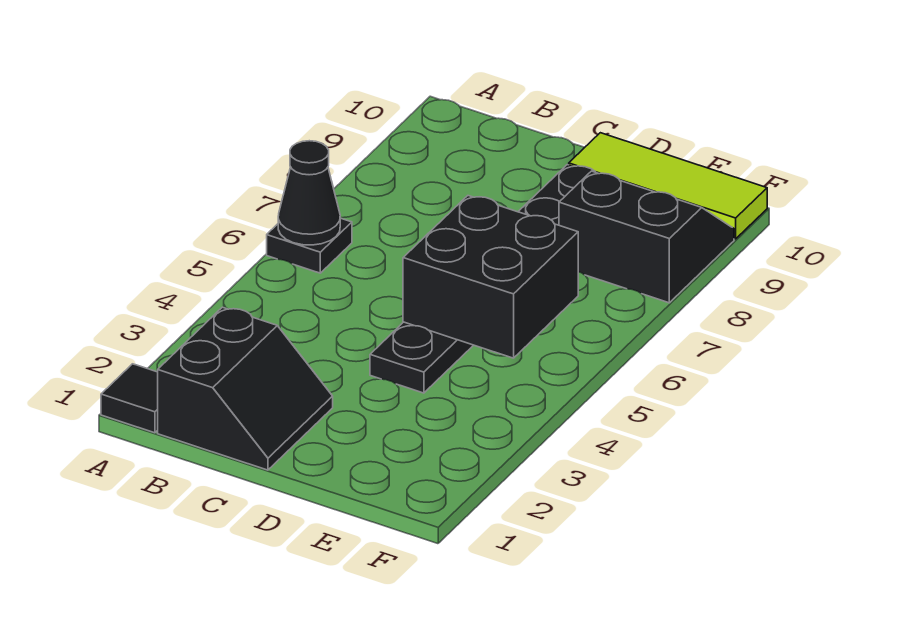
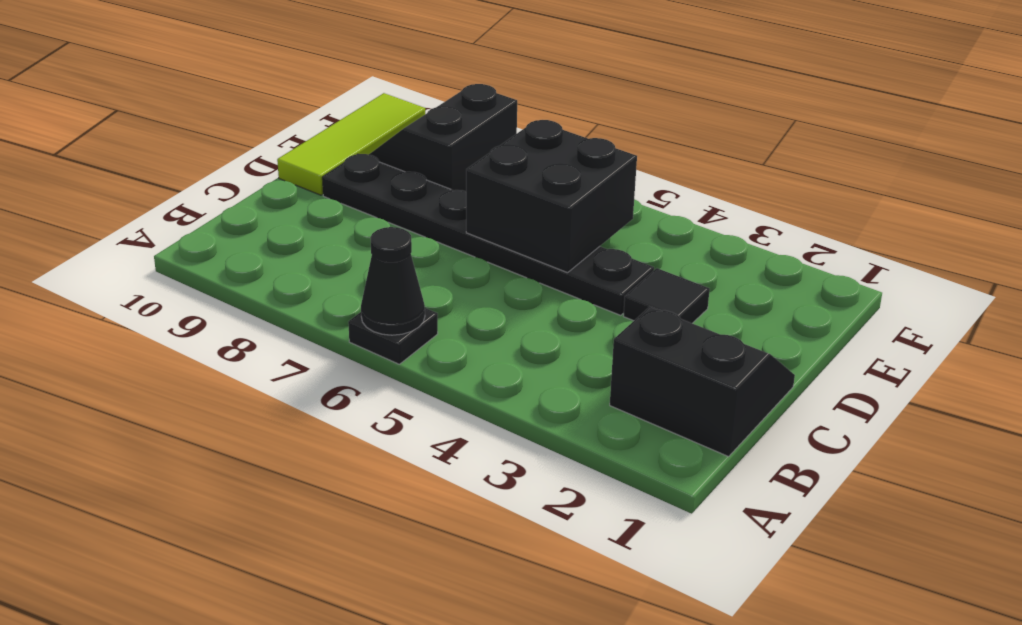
black tile A1 level 1 -> black tile D3 level 1

